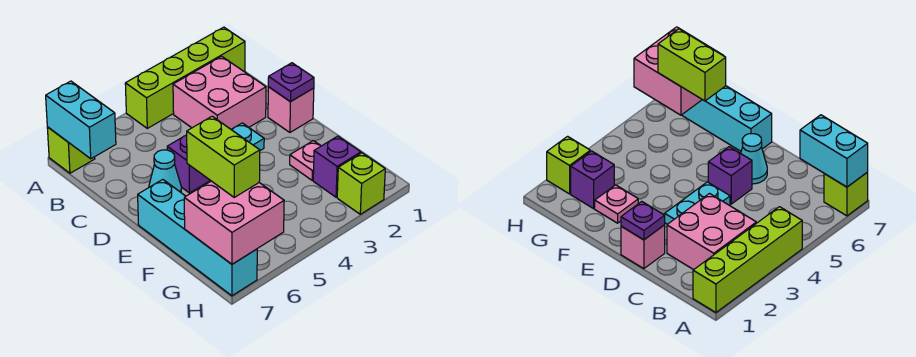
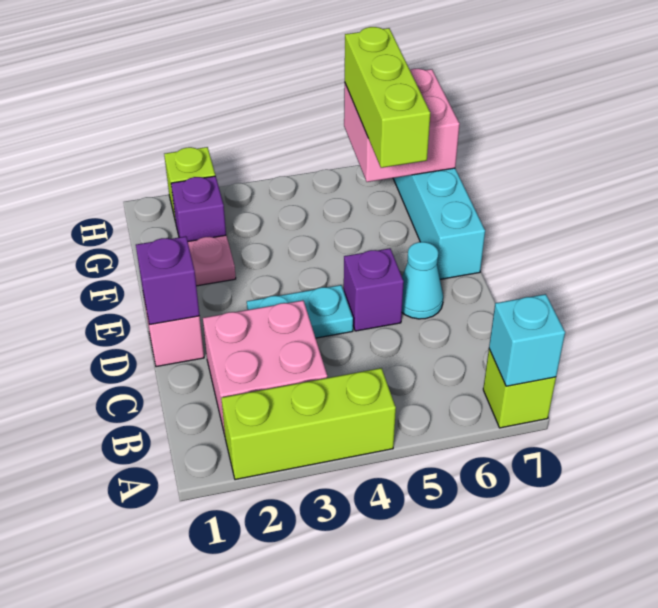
lime brick A1:A4 level 1 -> lime brick A2:A4 level 1
cyan brick A7:B7 level 2 -> cyan brick A7 level 2
purple plate D1 level 2 -> purple brick D1 level 2
lime brick F6:G6 level 3 -> lime brick F6:H6 level 3

